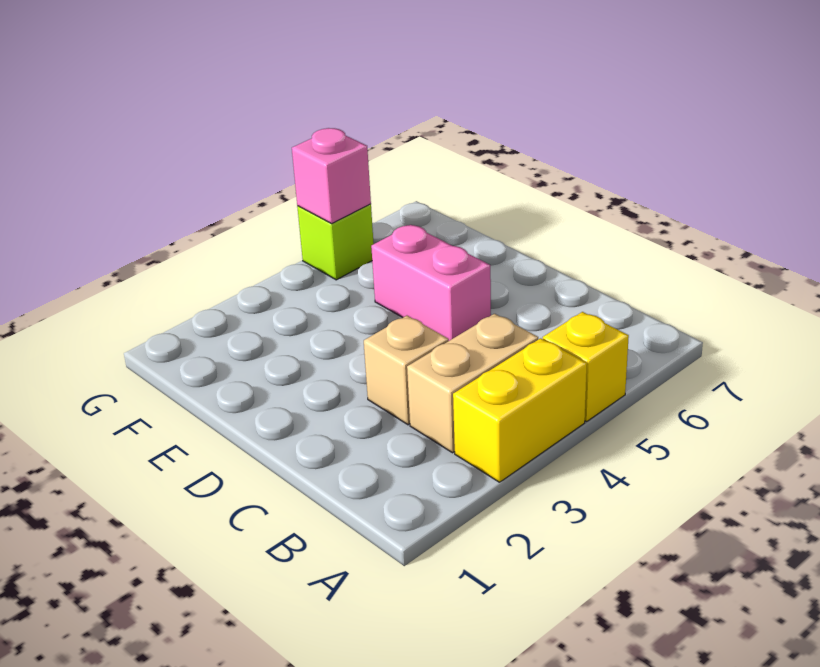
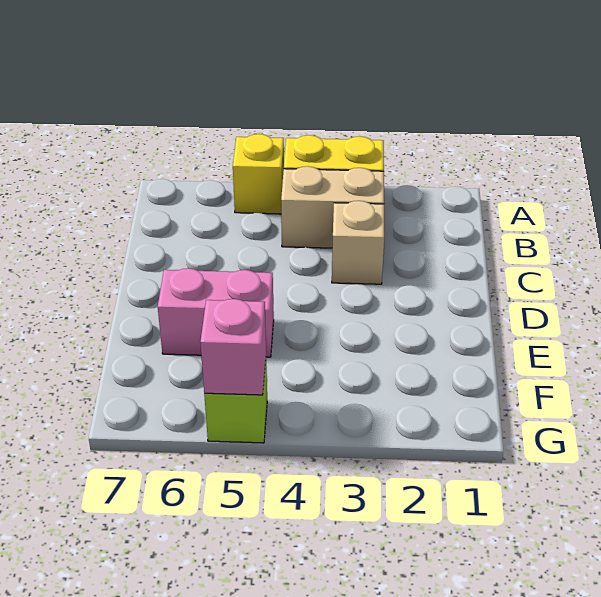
pink brick D5:E5 level 1 -> pink brick E5:E6 level 1

